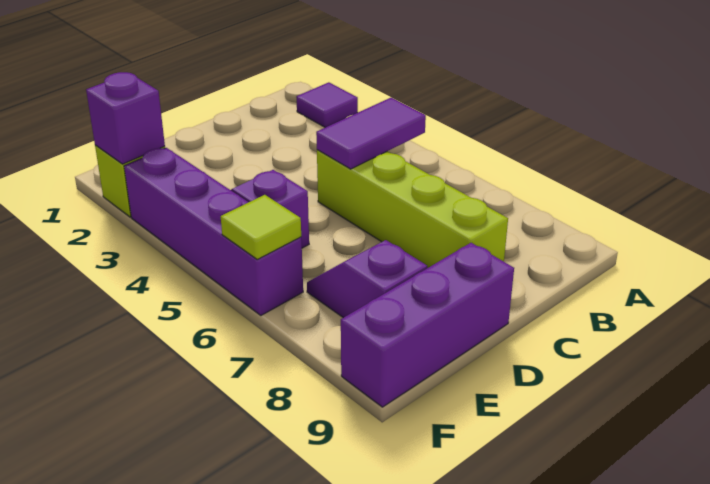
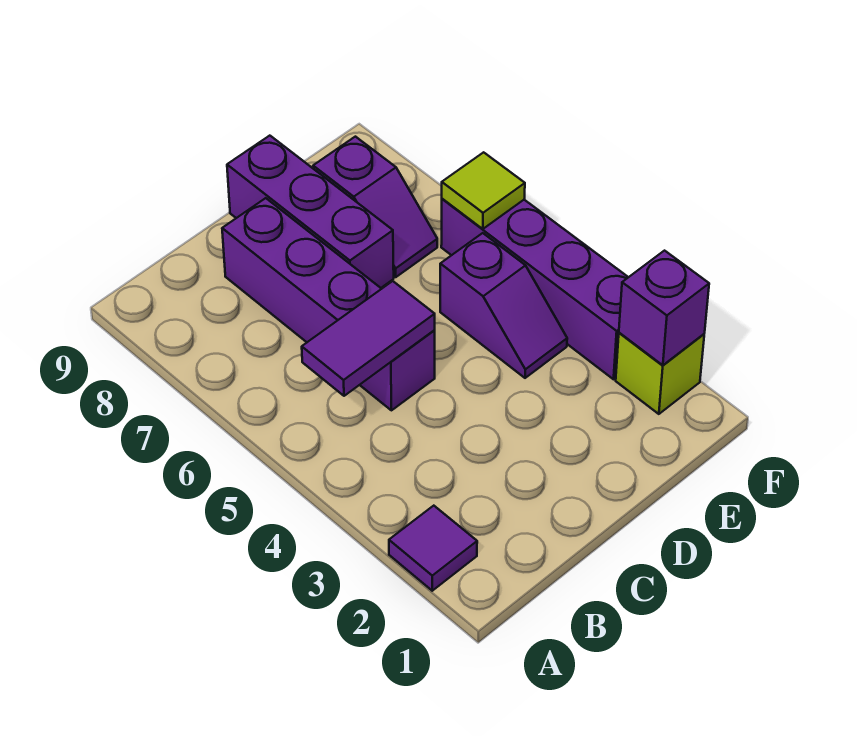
lime brick C5:C8 level 1 -> purple brick C5:C8 level 1
purple brick D9:F9 level 1 -> purple brick D7:D9 level 1

